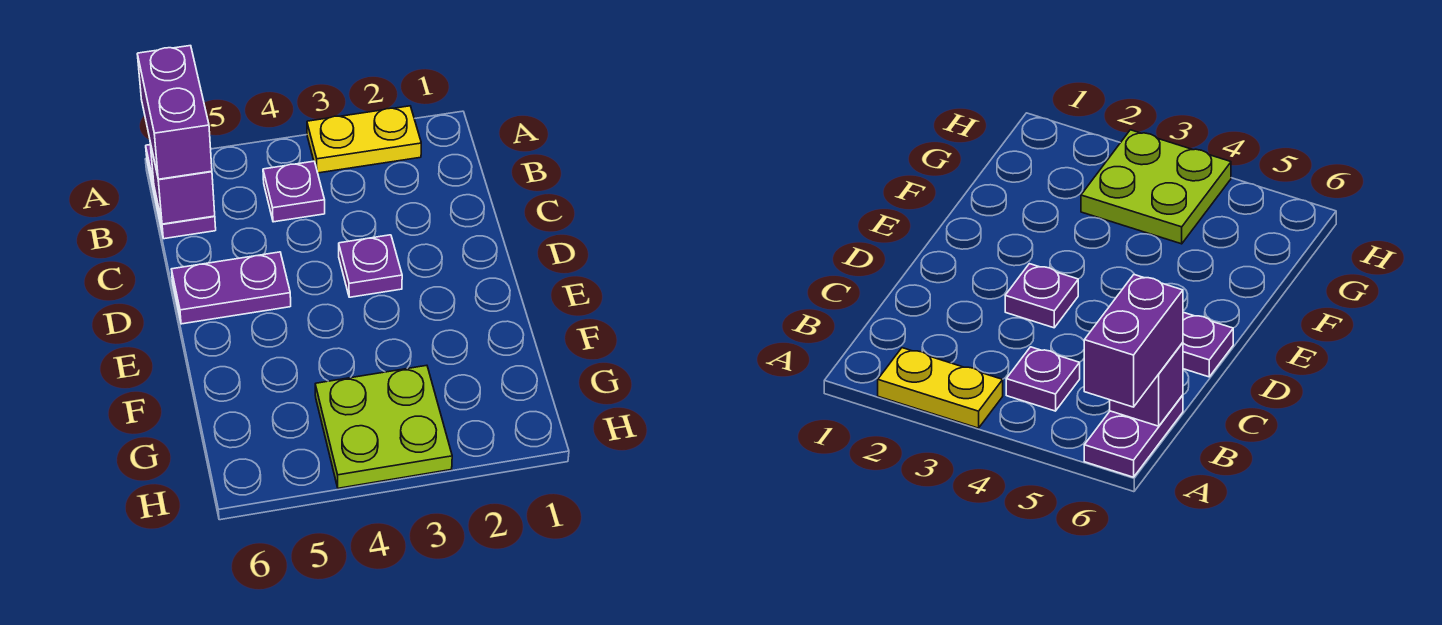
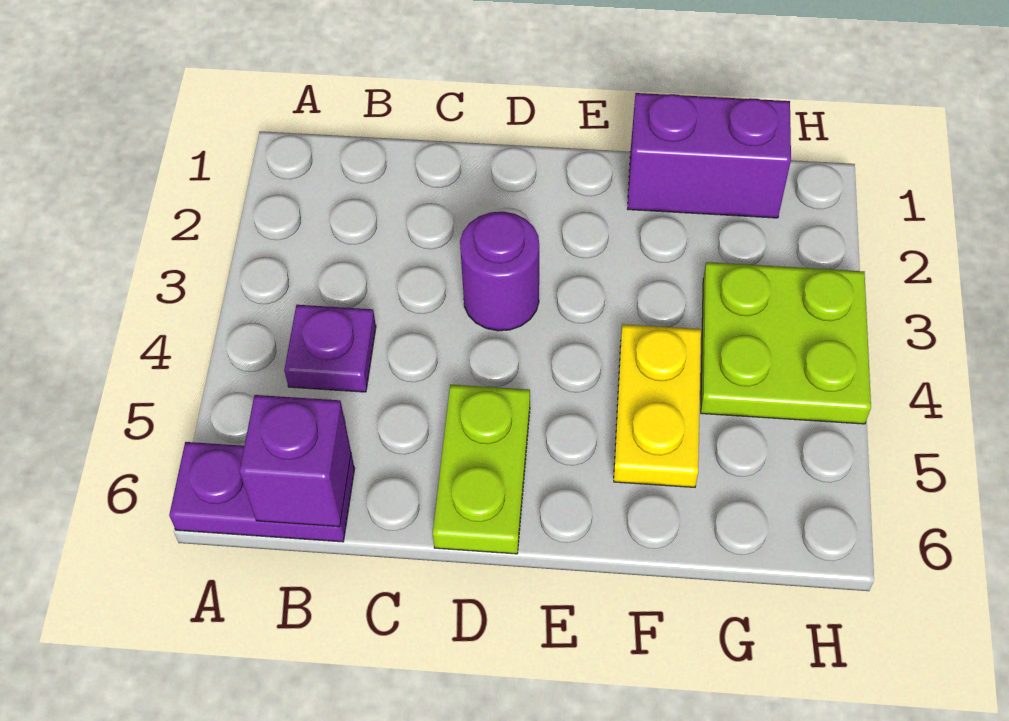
yellow plate A2:A3 level 1 -> yellow plate F4:F5 level 1
purple brick A6:B6 level 3 -> purple brick F1:G1 level 1
purple plate D3 level 1 -> purple round brick D3 level 1
purple plate D5:D6 level 1 -> lime plate D5:D6 level 1

